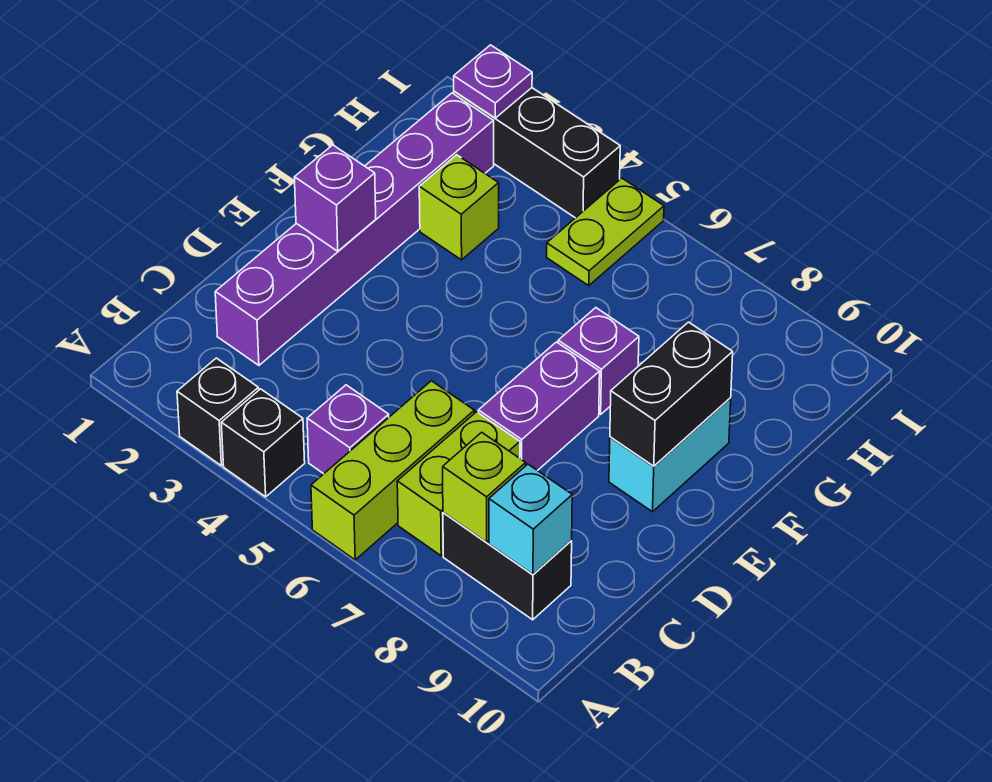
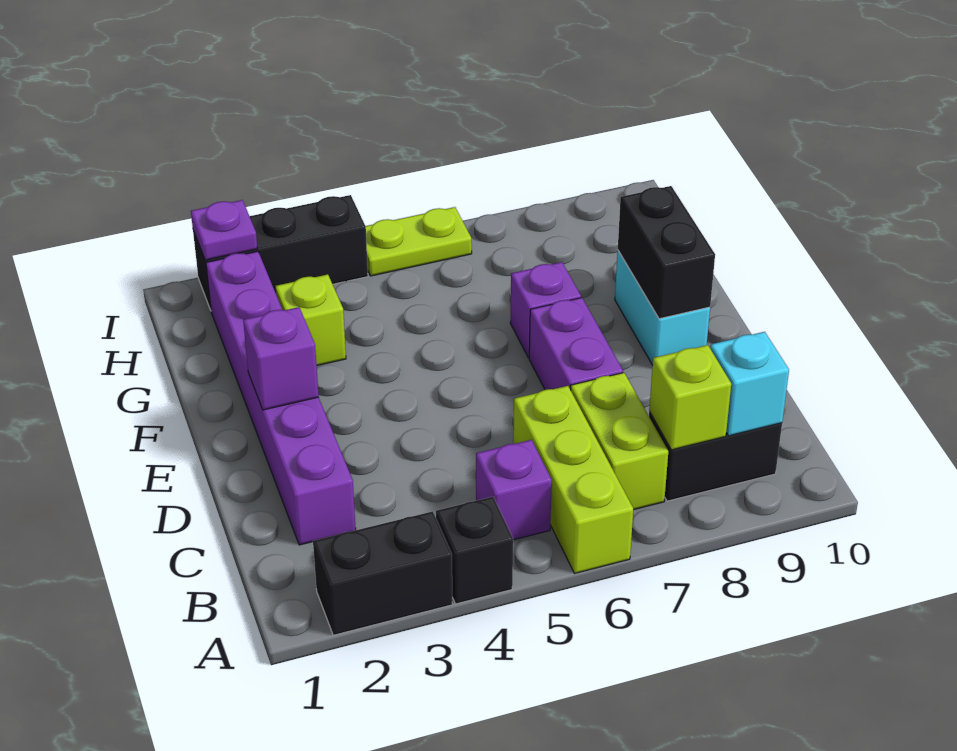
black brick A3 level 1 -> black brick A2:A3 level 1
lime plate H5:I5 level 1 -> lime plate I5:I6 level 1

